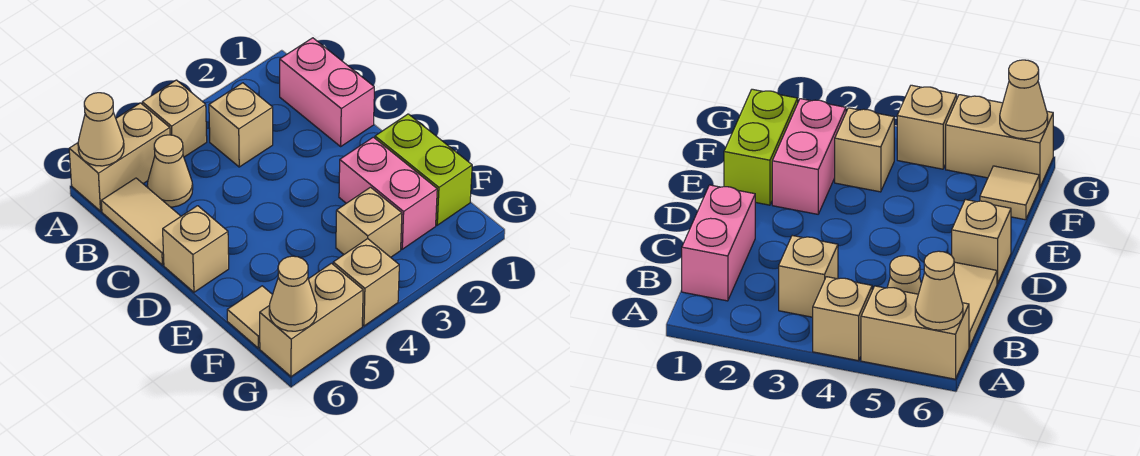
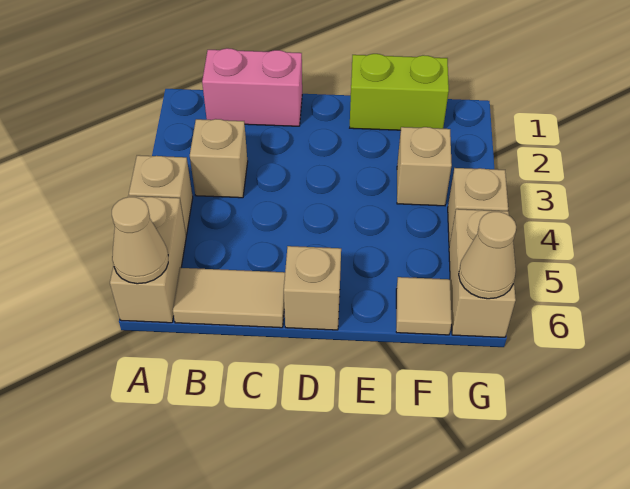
tan cone B5 level 1 -> none
pink brick E2:F2 level 1 -> none

